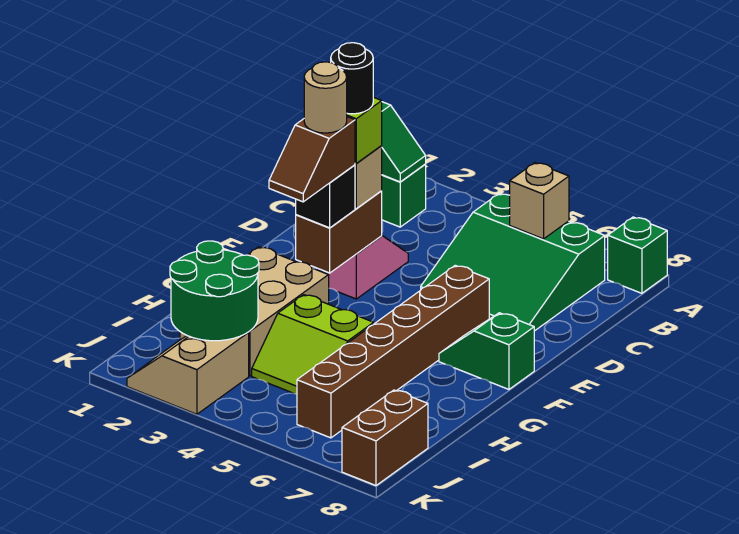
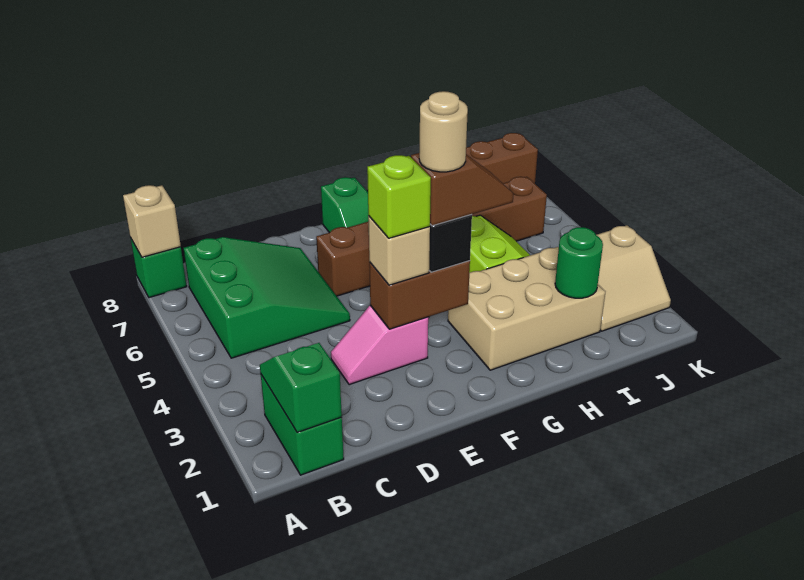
tan brick B6 level 2 -> tan brick A8 level 2
black round brick E3 level 5 -> none
green round brick I2:J3 level 2 -> green round brick I2 level 2

